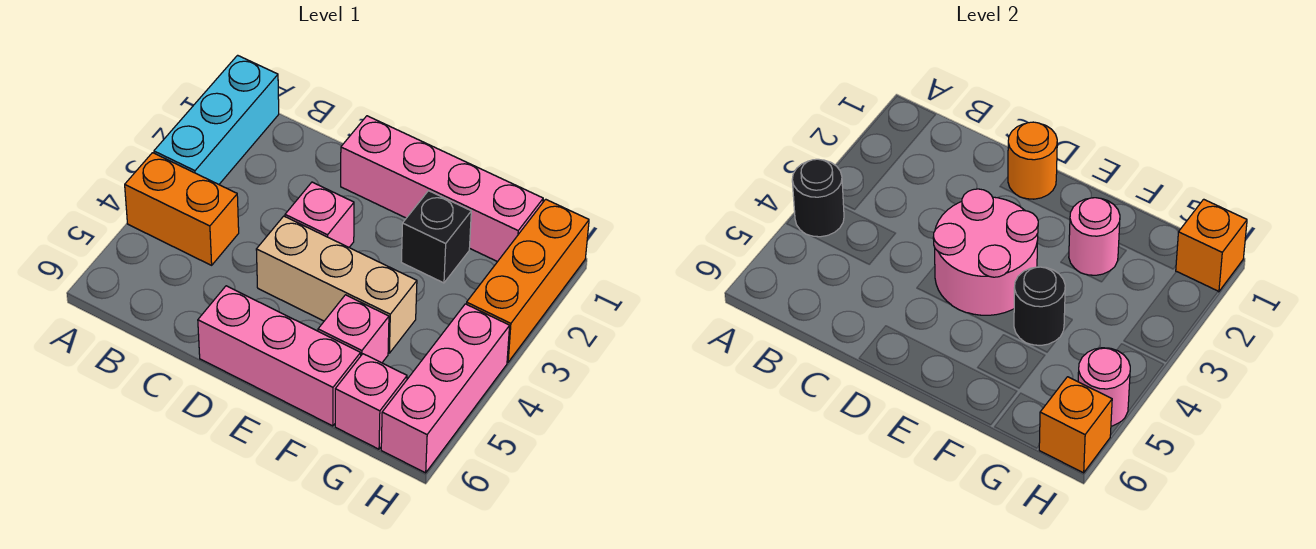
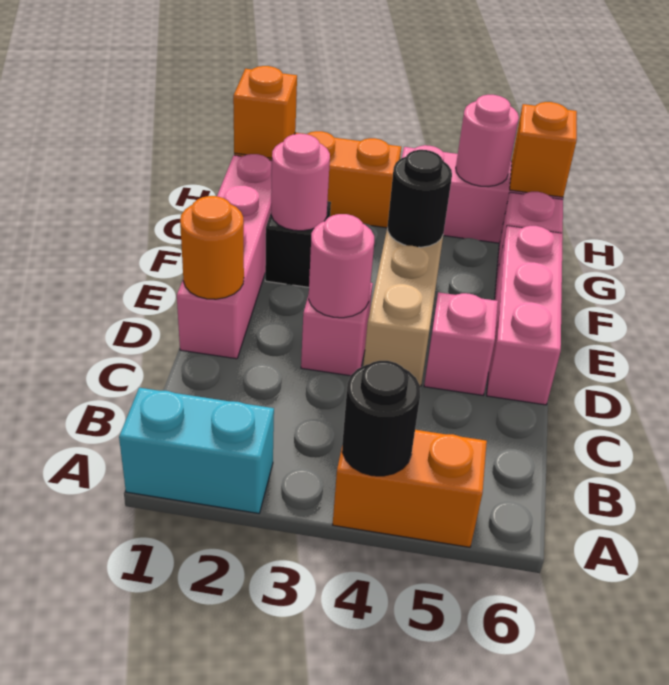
cyan brick A1:A3 level 1 -> cyan brick A1:A2 level 1
orange brick A4:B4 level 1 -> orange brick A4:A5 level 1
pink round brick D3:E4 level 2 -> pink round brick D3 level 2
pink brick F5 level 1 -> pink brick D5 level 1

